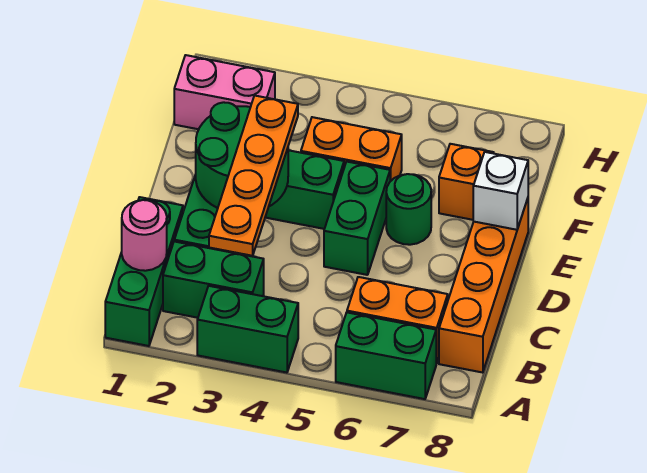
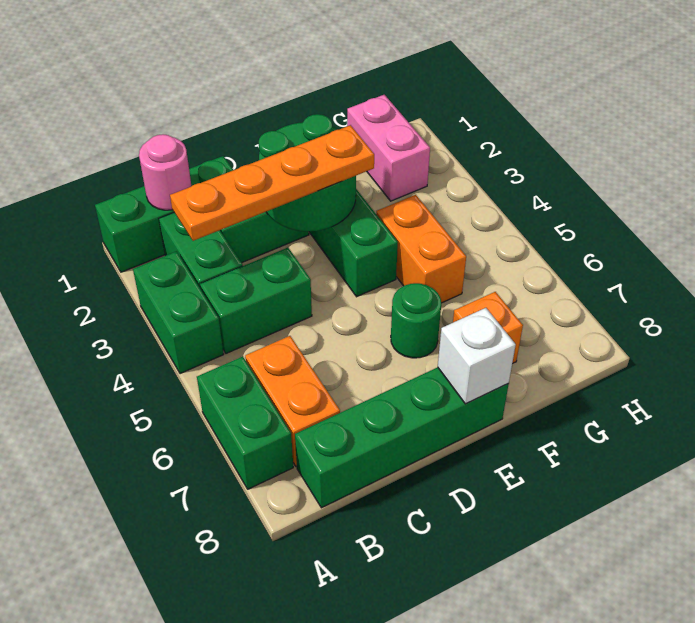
orange brick B8:E8 level 1 -> green brick B8:E8 level 1
green brick D5:E5 level 1 -> green brick B4:C4 level 1

